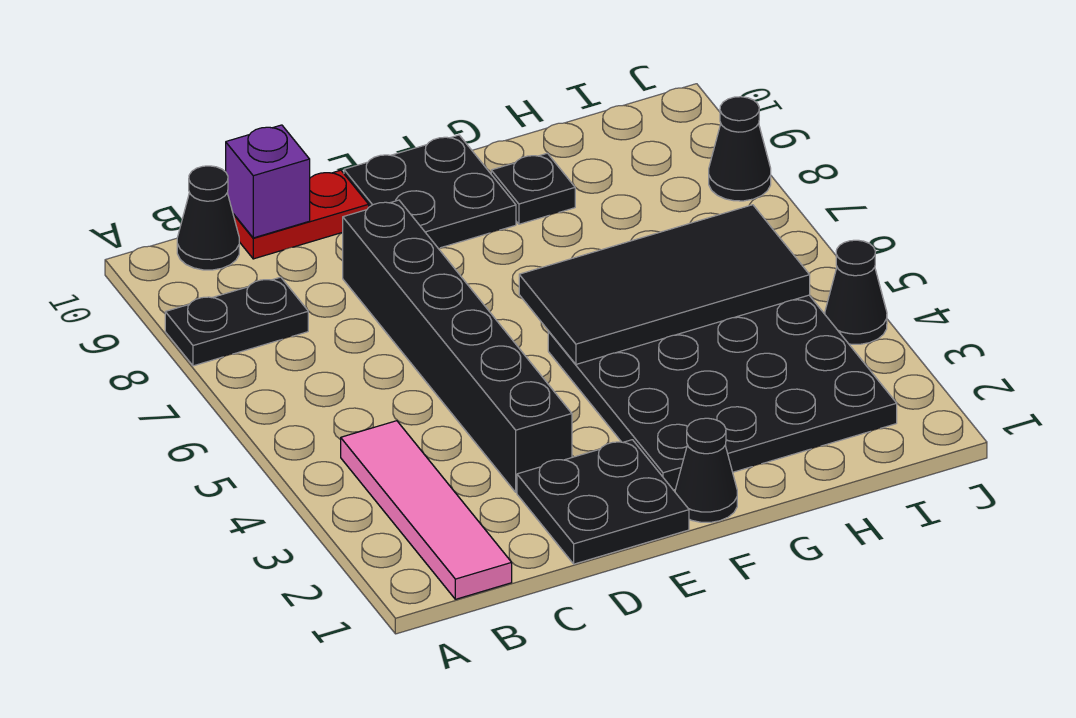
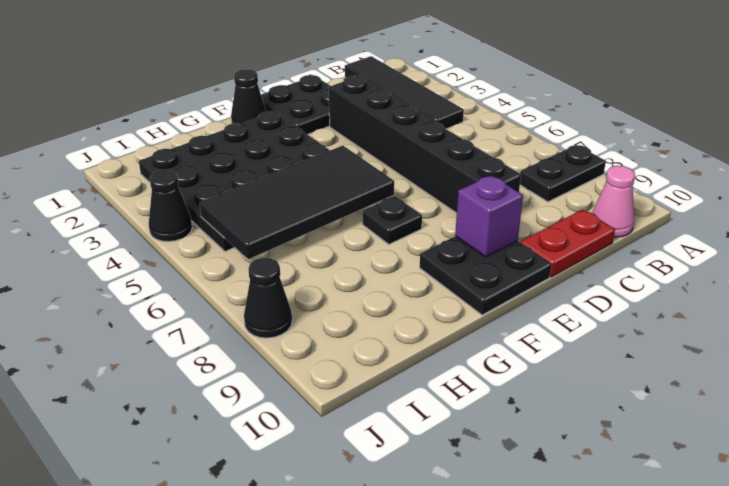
pink tile B1:B4 level 1 -> black tile B1:B4 level 1
black cone B10 level 1 -> pink cone B10 level 1
purple brick C10 level 2 -> purple brick E9 level 2
black plate G9 level 1 -> black plate F7 level 1

